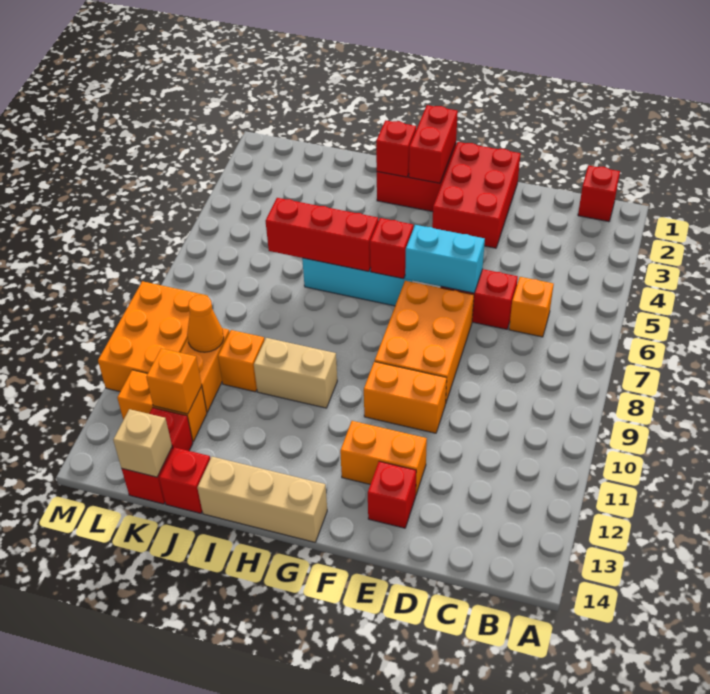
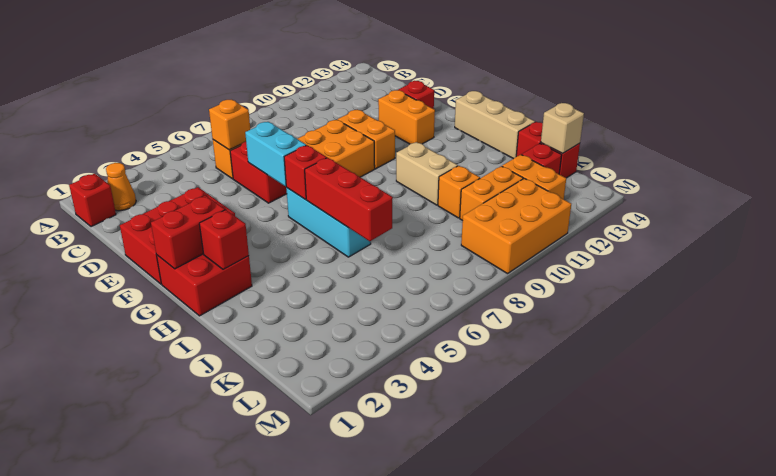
orange cone K10 level 2 -> orange cone B2 level 1
orange brick K12 level 2 -> orange brick C6 level 2

